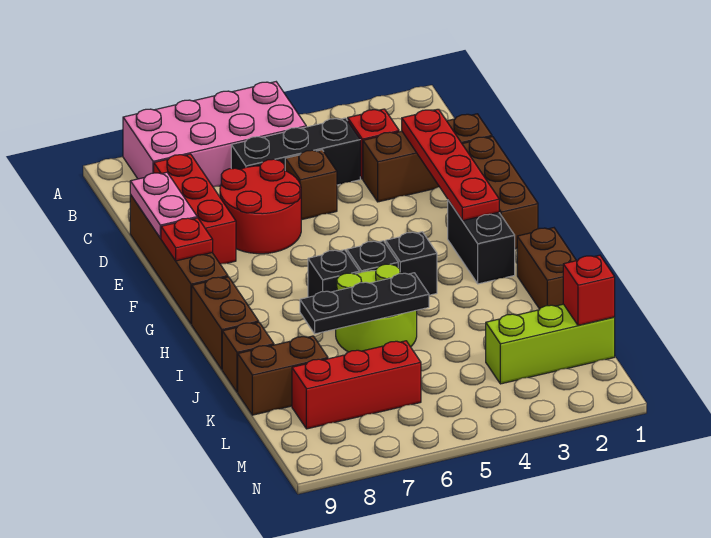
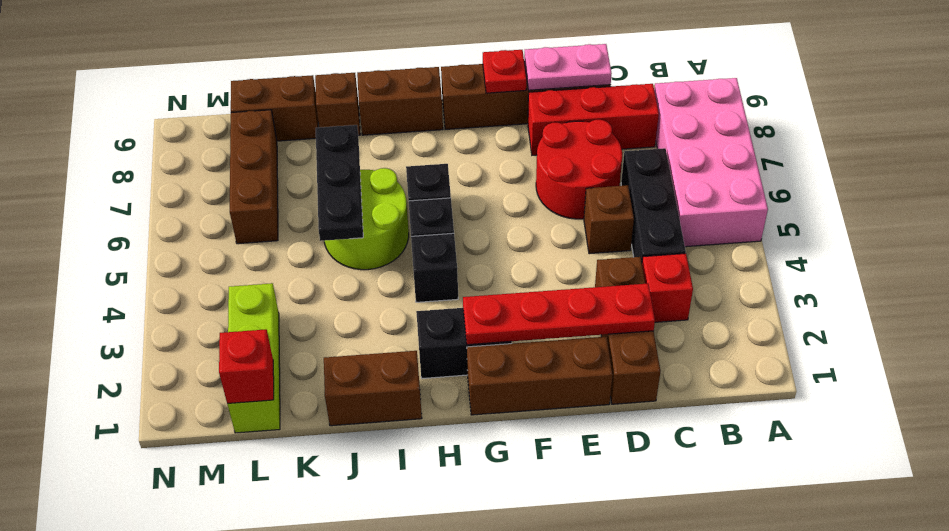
brown brick K8:K9 level 1 -> brown brick K9:L9 level 1
red brick L6:L8 level 1 -> brown brick L6:L8 level 1

